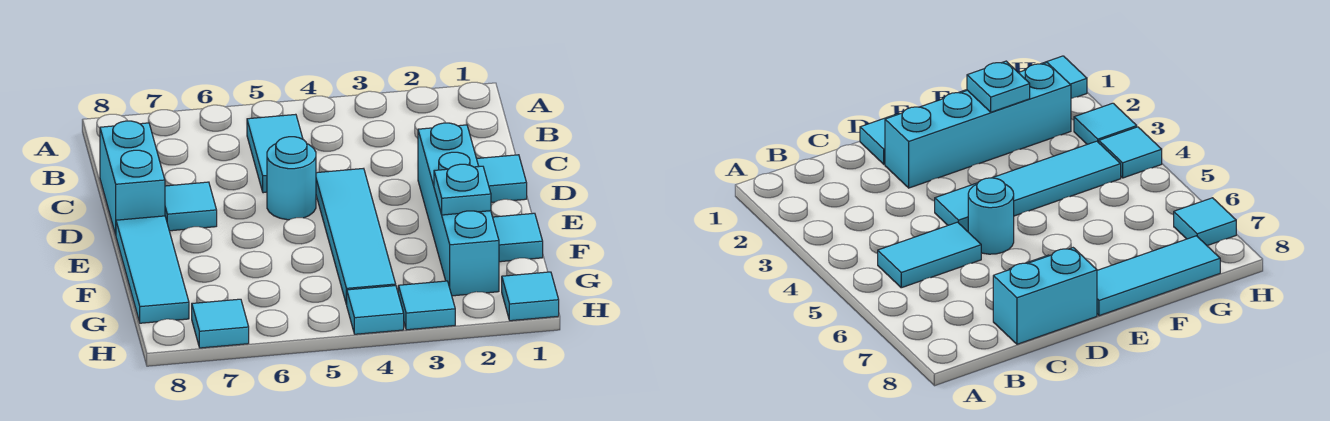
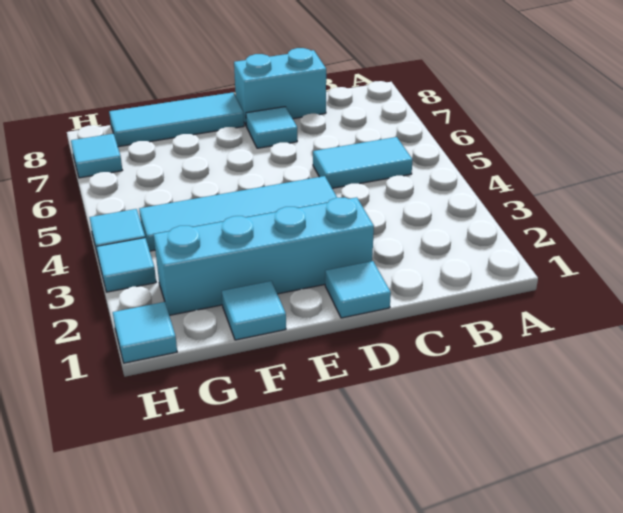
cyan round brick D5 level 1 -> none
cyan plate F2 level 2 -> none

